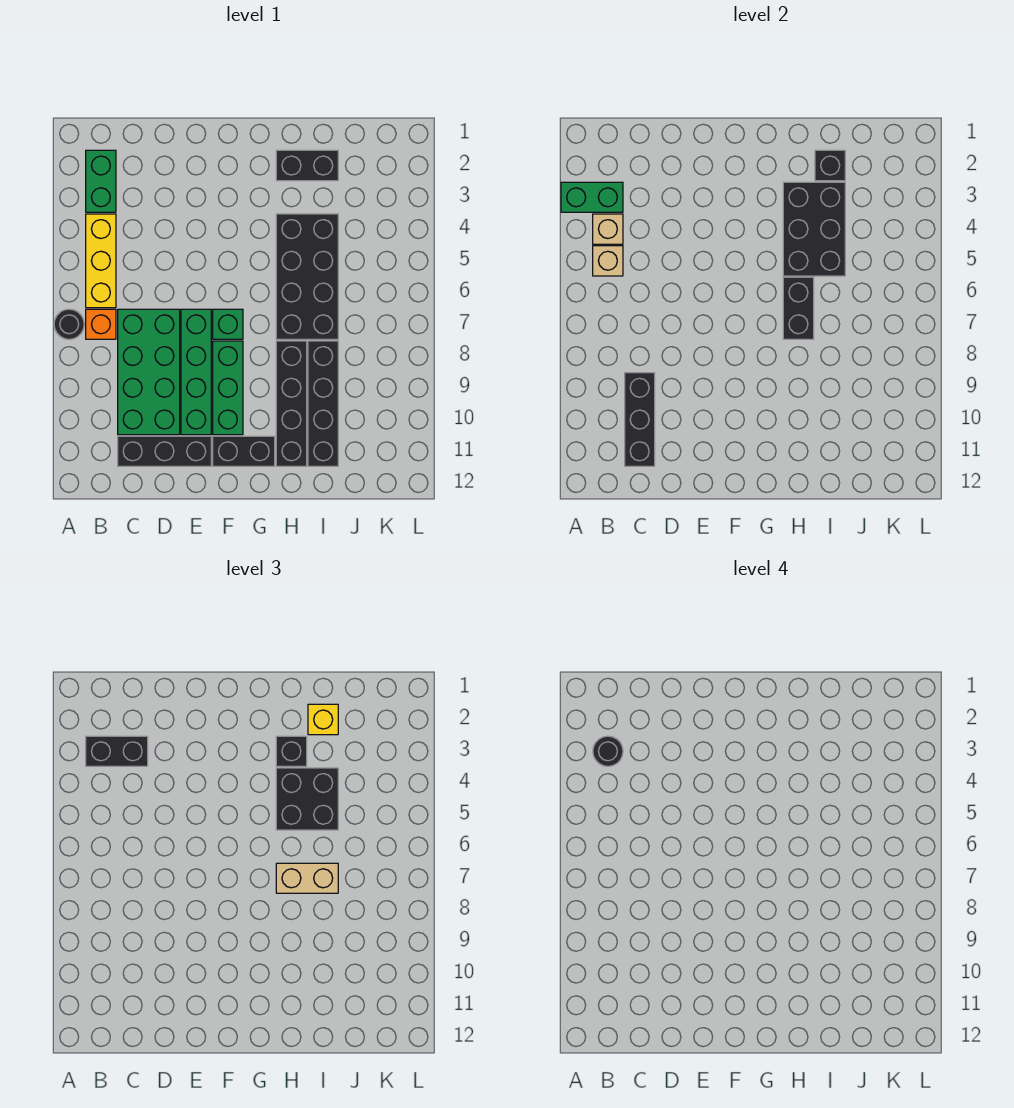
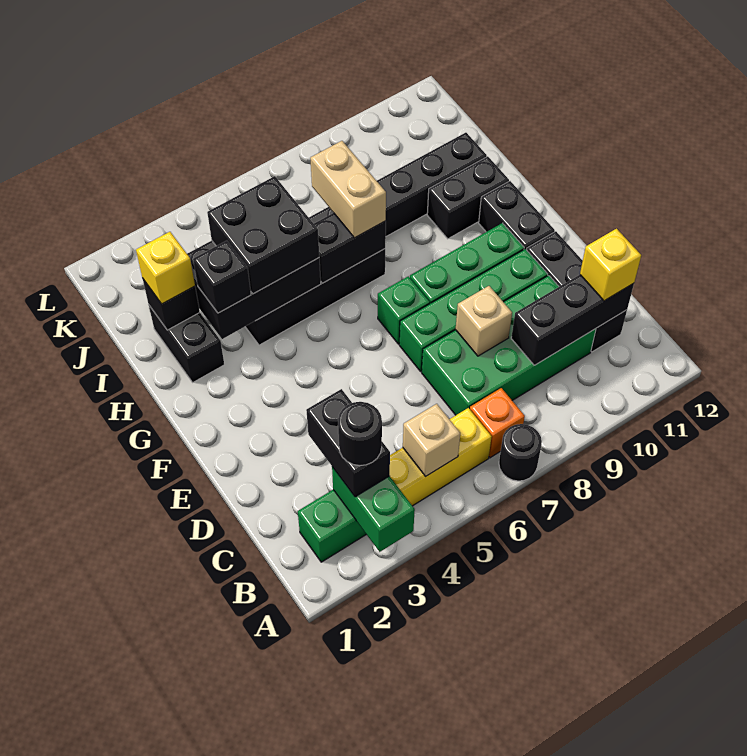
tan brick B4 level 2 -> tan brick D8 level 2
none -> yellow brick C11 level 3
black brick H8:H11 level 1 -> black brick H10:H11 level 1

